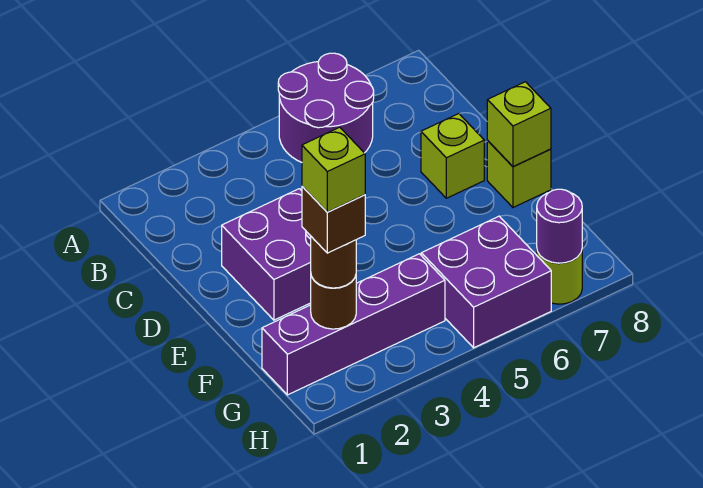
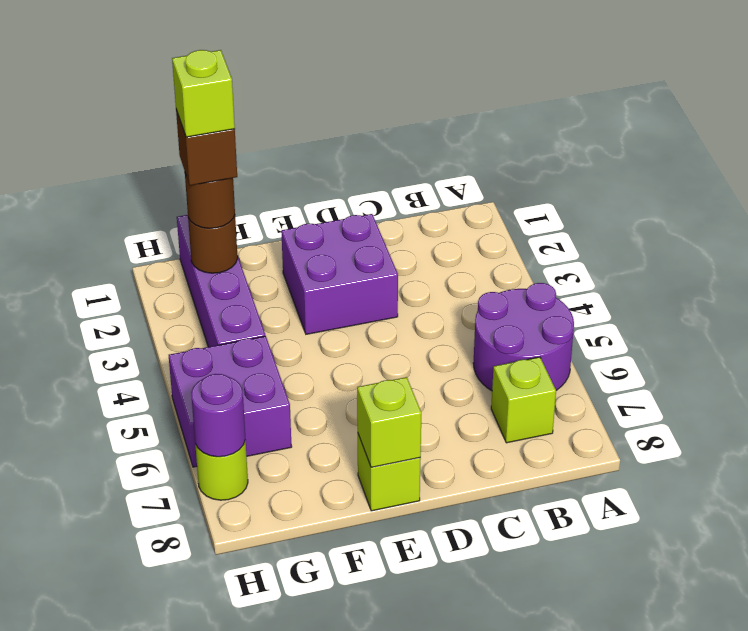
lime brick D7 level 1 -> lime brick B7 level 1

